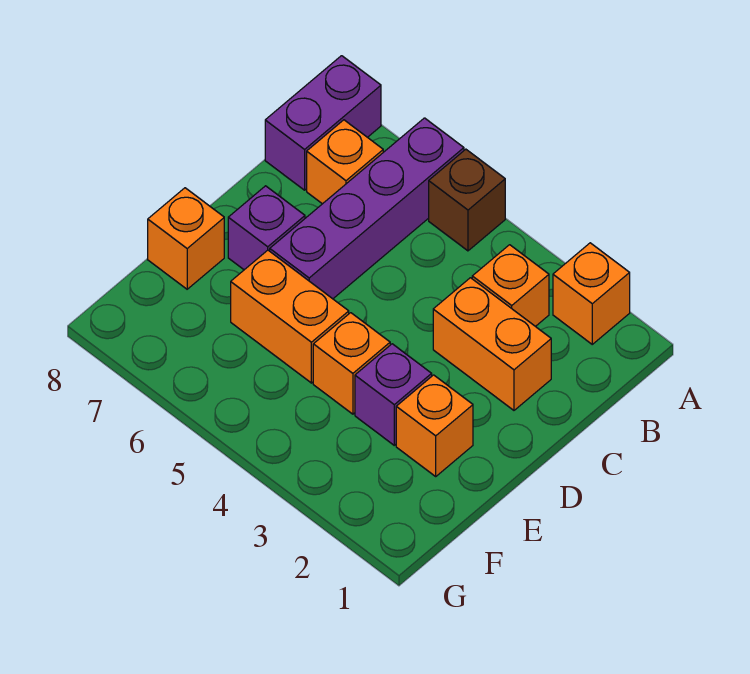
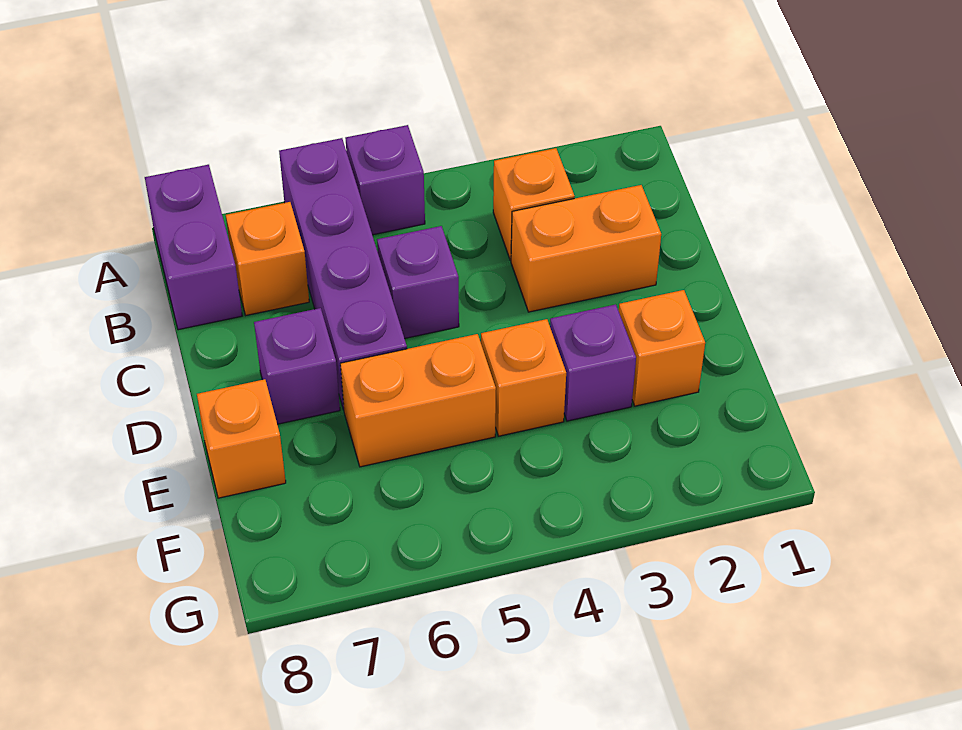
orange brick A2 level 1 -> none
brown brick A5 level 1 -> purple brick A5 level 1
none -> purple brick C5 level 1

